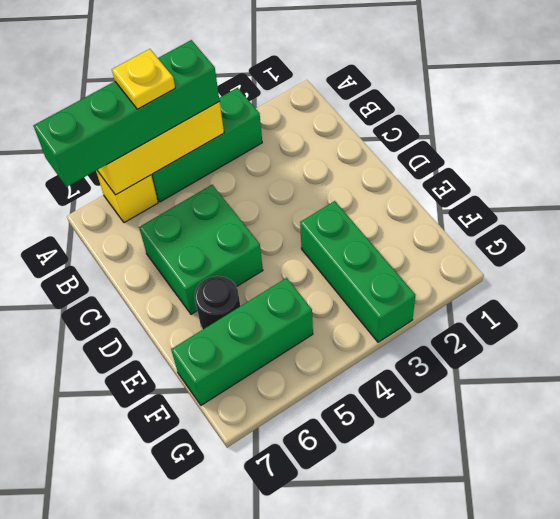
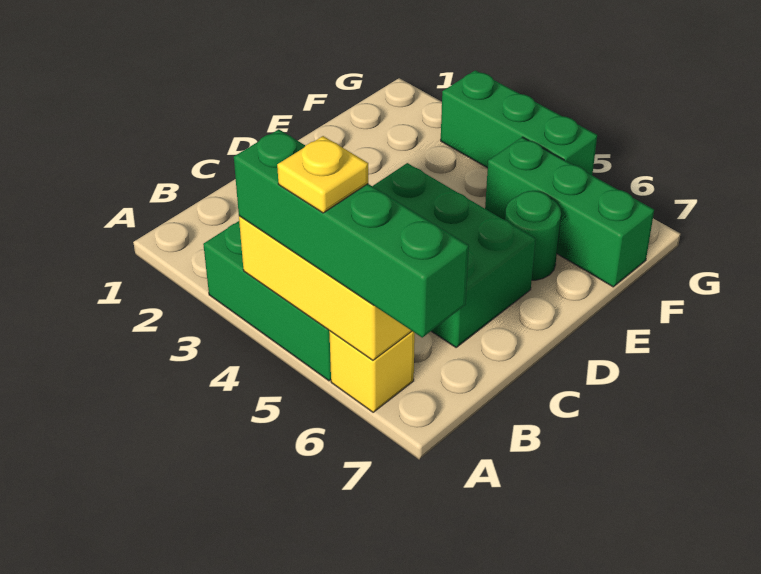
green brick C5:D6 level 1 -> green brick C4:D6 level 1
green brick E3:G3 level 1 -> green brick G3:G5 level 1
black round brick E6 level 1 -> green round brick E6 level 1

